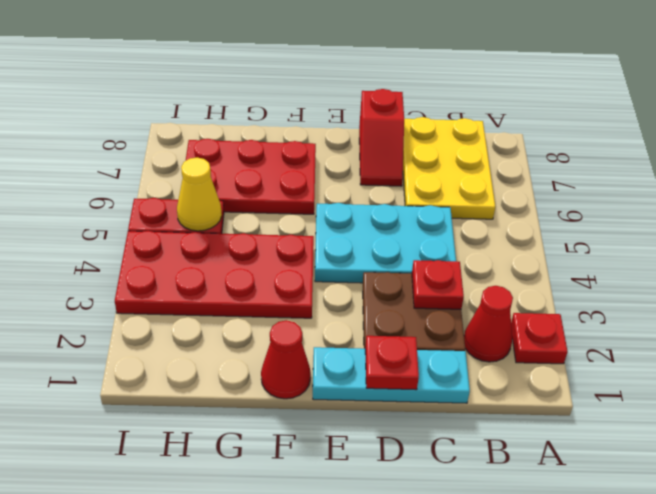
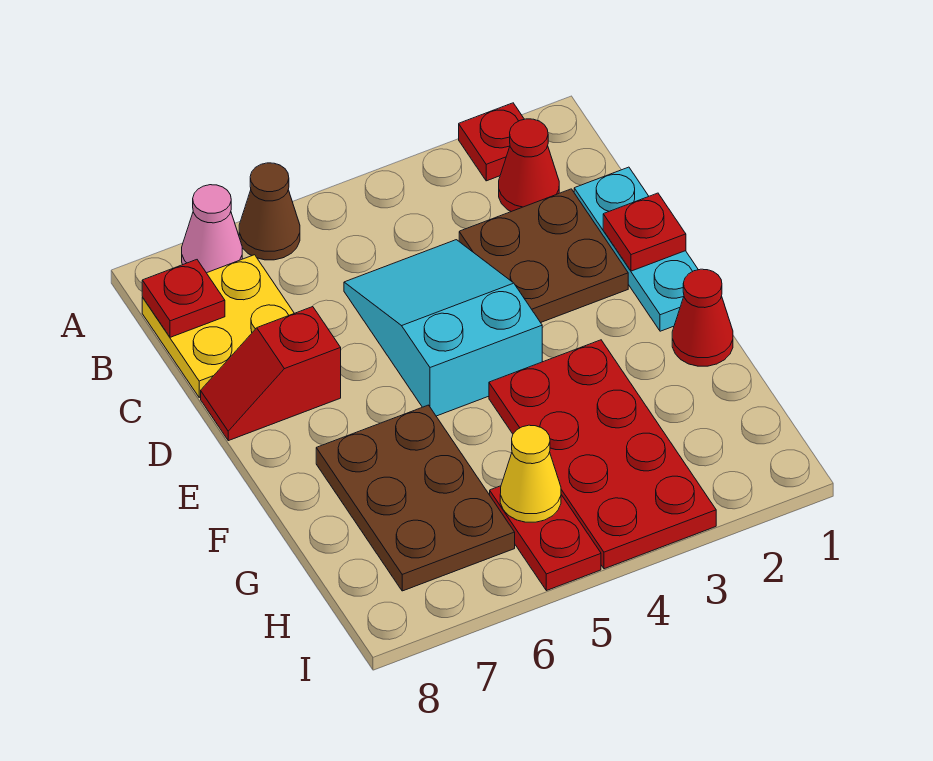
none -> brown cone A6 level 1
none -> pink cone A7 level 1
yellow plate B6:C8 level 1 -> yellow plate B7:C8 level 1
red plate C3 level 2 -> red plate B8 level 2
cyan plate C4:E5 level 1 -> cyan slope C4:E5 level 1 top E
red slope D7:D8 level 1 top 8 -> red slope D7:D8 level 1 top 7
red plate F6:H7 level 1 -> brown plate F6:H7 level 1

